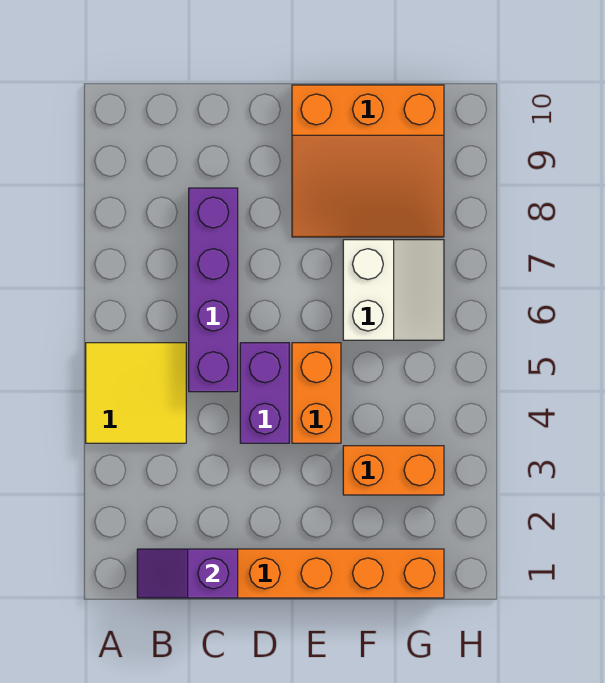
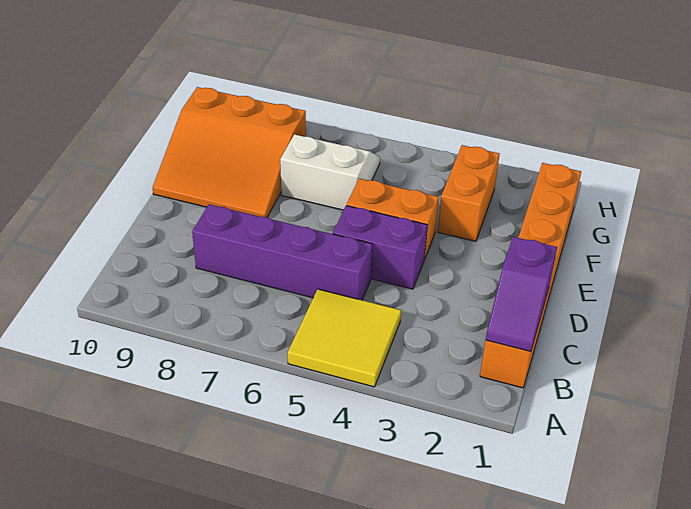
orange slope E8:G10 level 1 top 10 -> orange slope E8:G10 level 1 top G

